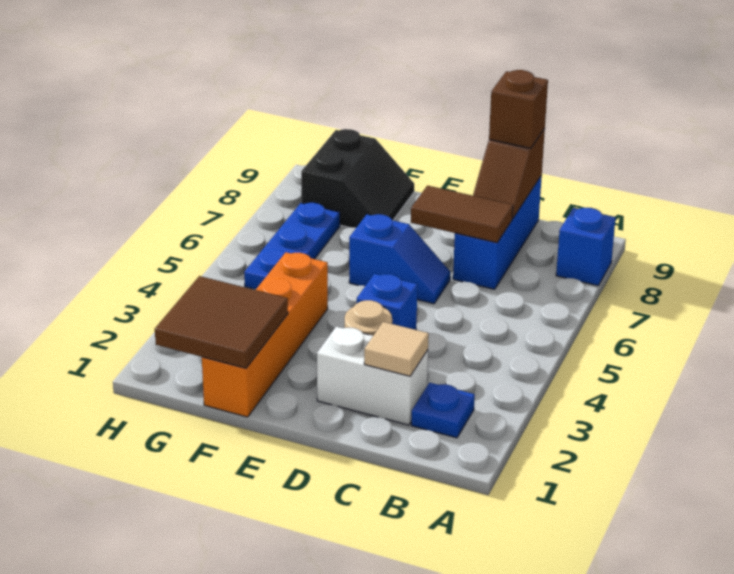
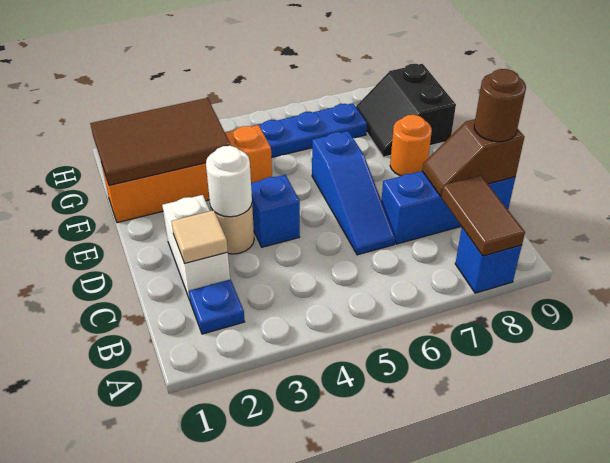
brown tile C7:D7 level 2 -> brown tile A8:B8 level 2
brown brick C9 level 3 -> brown round brick C9 level 3
none -> white round brick D3 level 2
blue slope D6:E6 level 1 top E -> blue slope C6:E6 level 1 top E
none -> orange round brick E8 level 1
brown tile F1:G2 level 2 -> brown tile F1:G3 level 2
black slope F8:G9 level 1 top G -> black slope F8:G9 level 1 top 9

